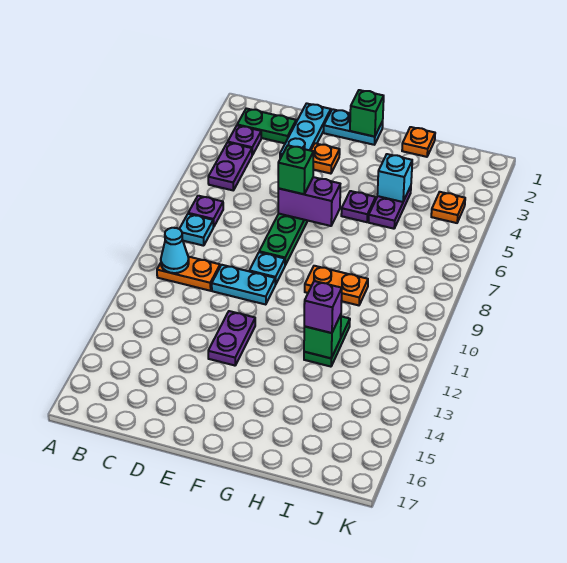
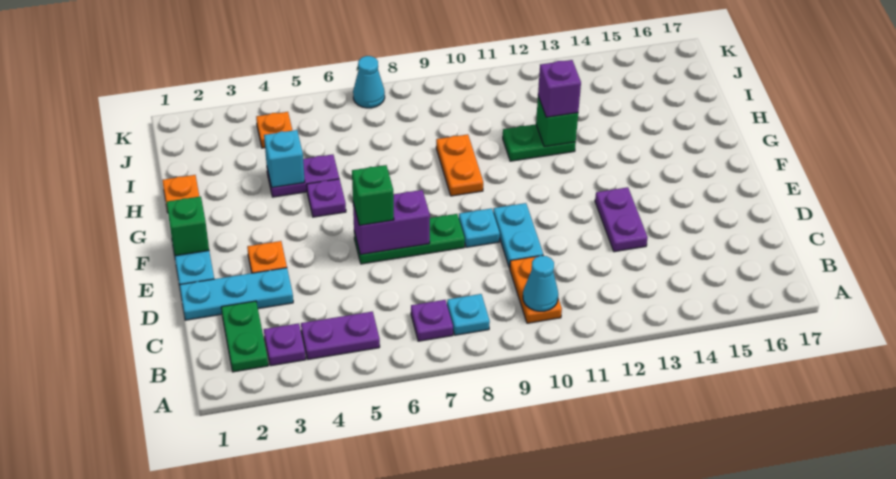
purple brick E6:F6 level 2 -> purple brick E6:E7 level 2
purple plate E12:E13 level 1 -> purple plate D13:E13 level 1
none -> cyan cone K7 level 1

